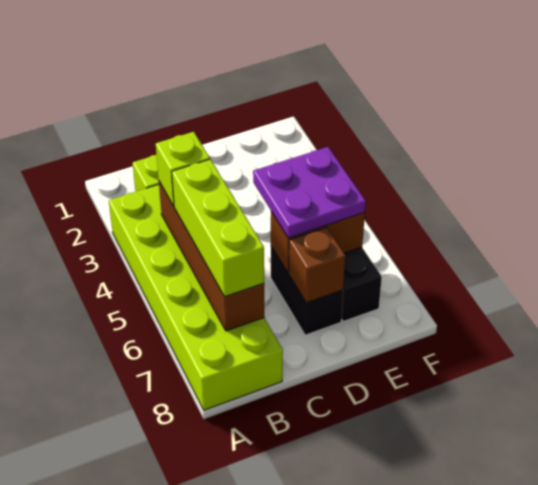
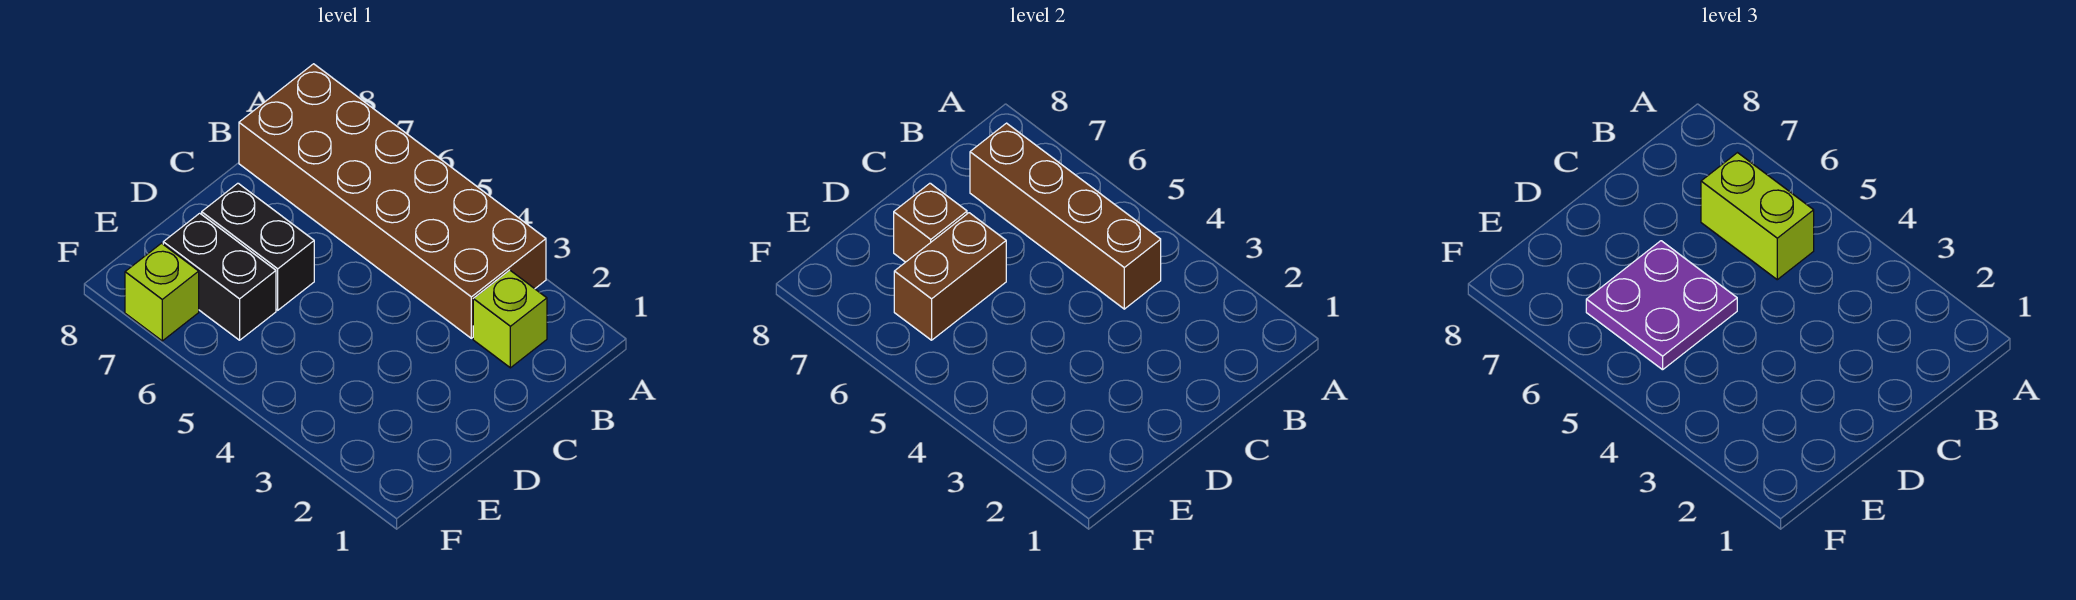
lime brick A3:B8 level 1 -> brown brick A3:B8 level 1
lime brick B4 level 3 -> lime brick F7 level 1
lime brick B5:B7 level 3 -> lime brick B5:B6 level 3

